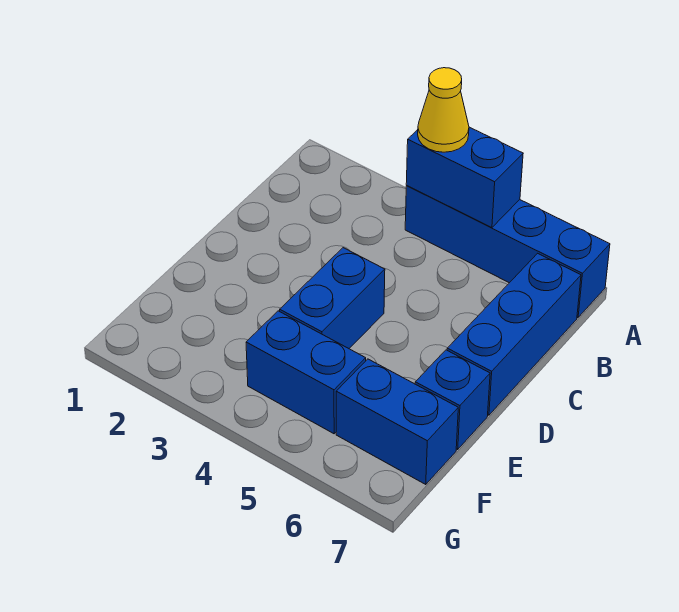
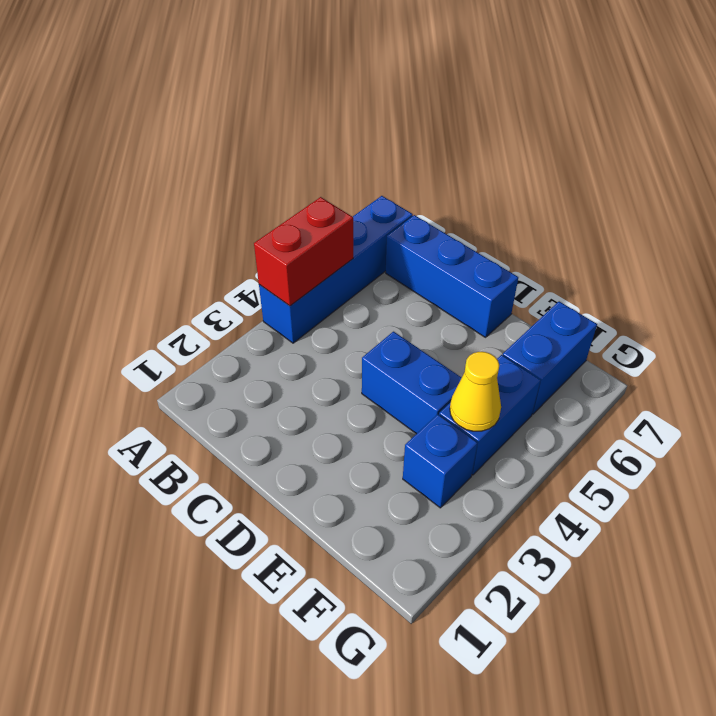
blue brick A4:A5 level 2 -> red brick A4:A5 level 2
yellow cone A4 level 3 -> yellow cone F4 level 2
blue brick E7 level 1 -> blue brick F3 level 1

